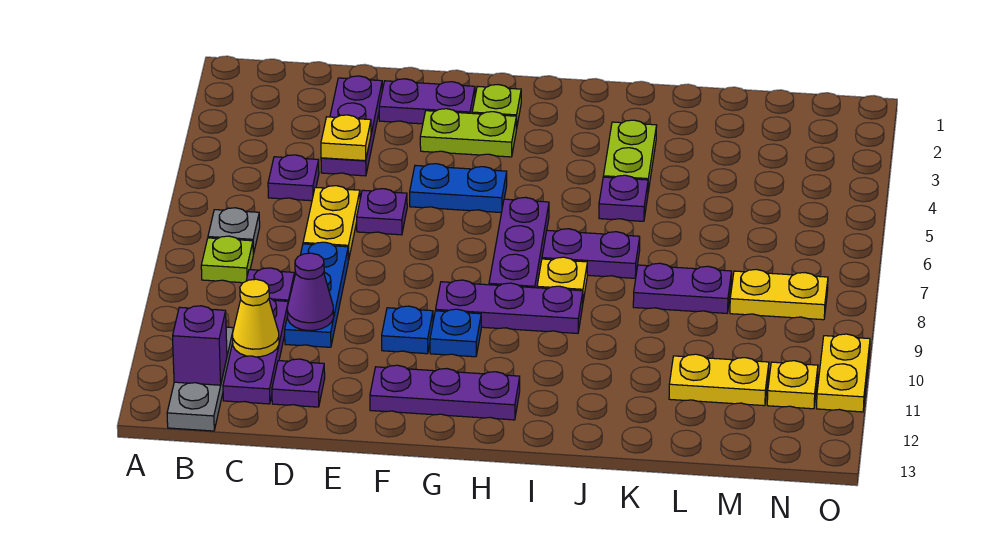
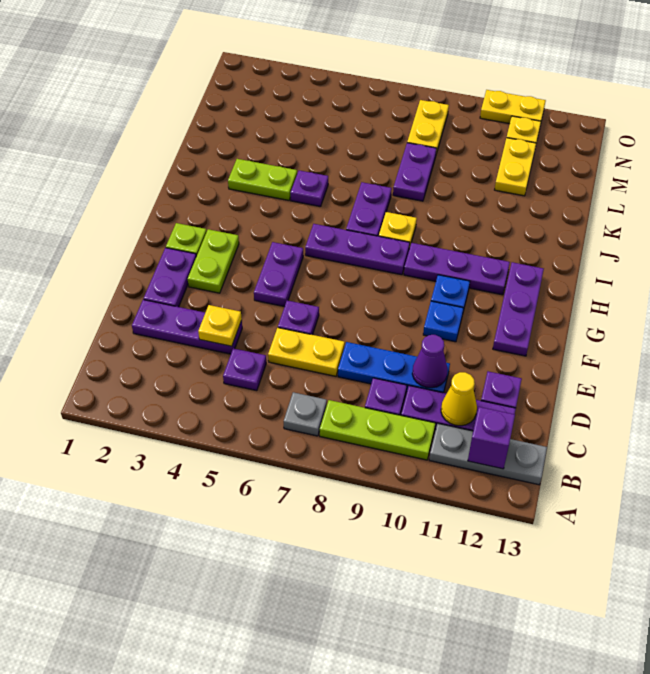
lime plate B8 level 1 -> lime plate B8:B10 level 1
blue plate F5:G5 level 1 -> purple plate F5:G5 level 1
purple plate G9:I9 level 1 -> purple plate H9:H11 level 1

